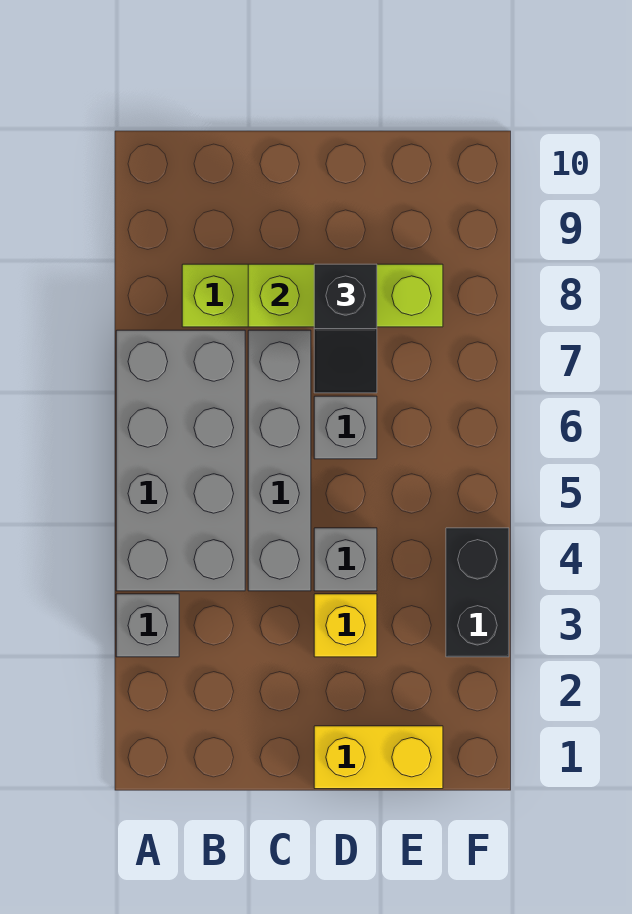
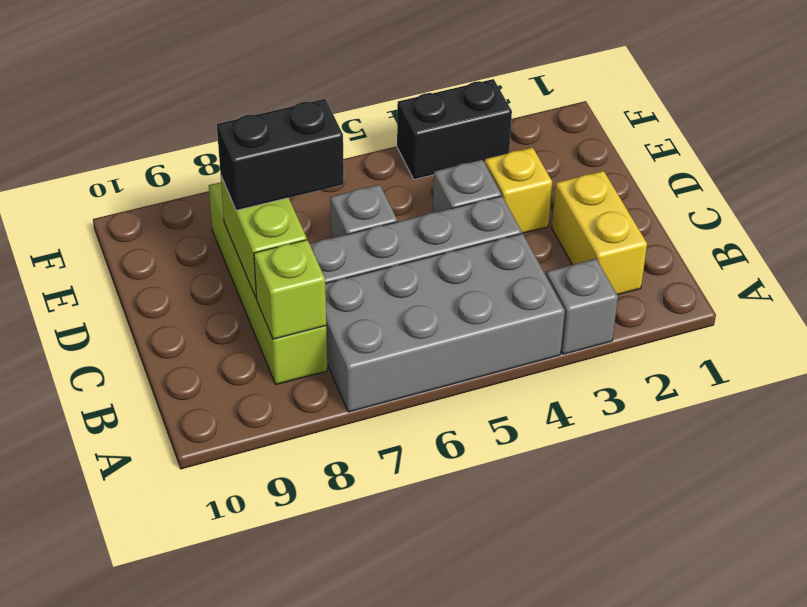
none -> lime brick B8 level 2
yellow brick D1:E1 level 1 -> yellow brick B2:C2 level 1
black slope D7:D8 level 3 top 8 -> black brick D7:D8 level 3

